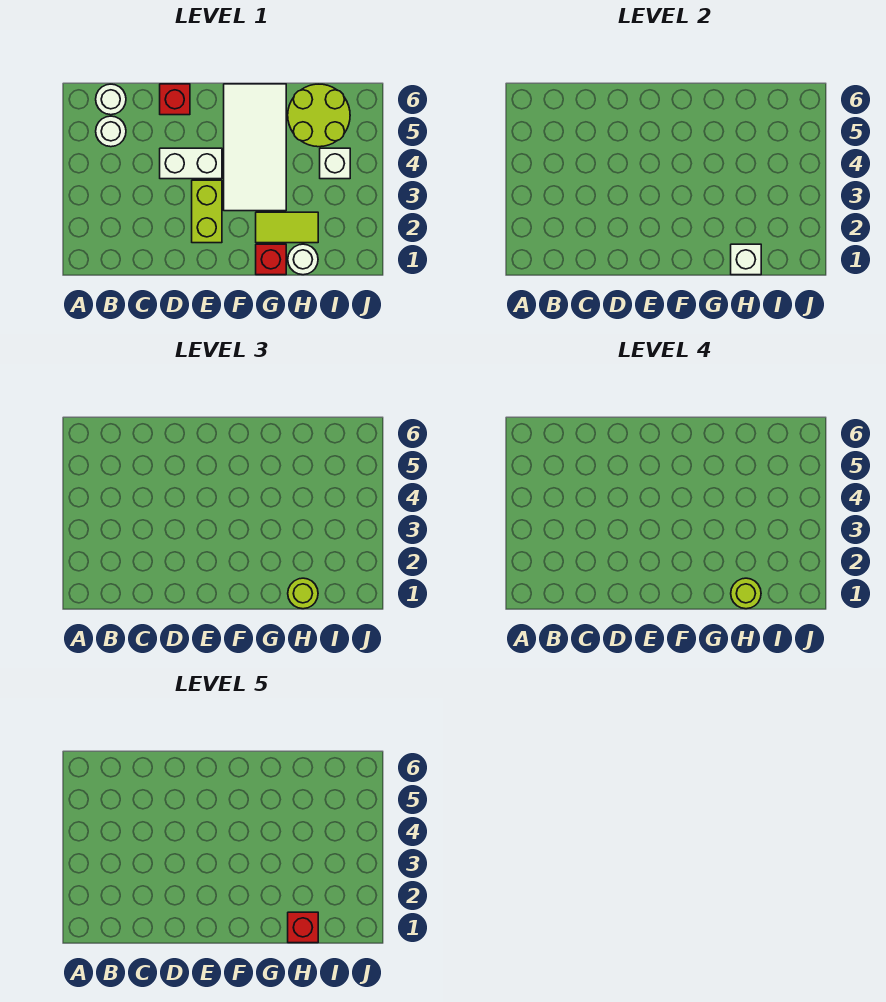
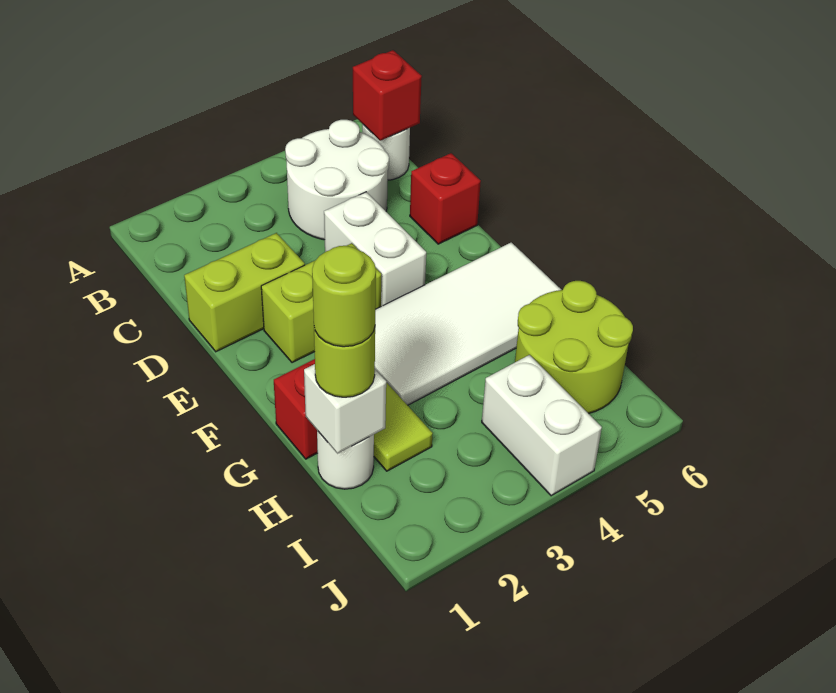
white round brick B5 level 1 -> white round brick B4:C5 level 1
none -> lime brick D1:D2 level 1
red brick H1 level 5 -> red brick B6 level 2
white brick I4 level 1 -> white brick I4:J4 level 1

